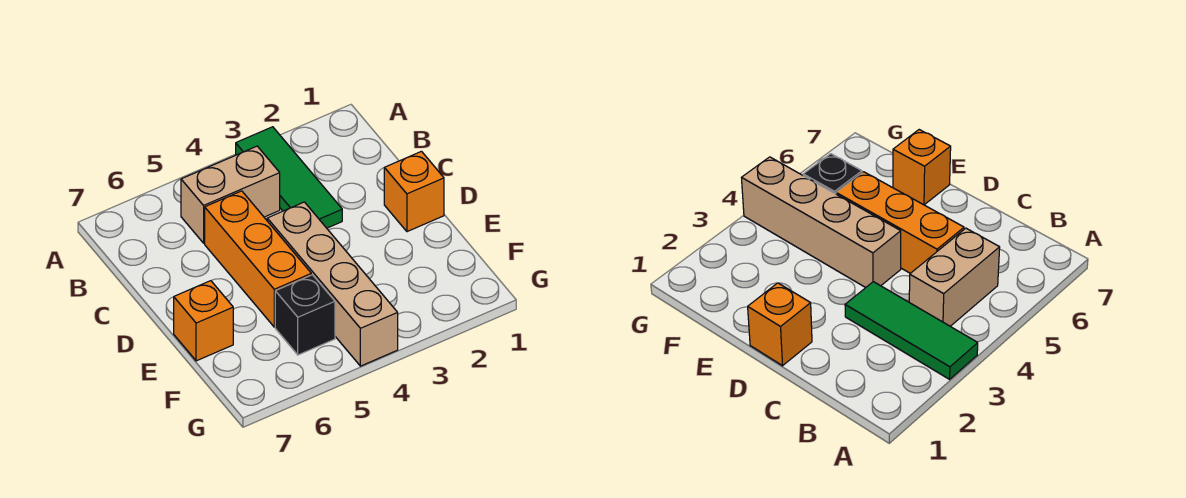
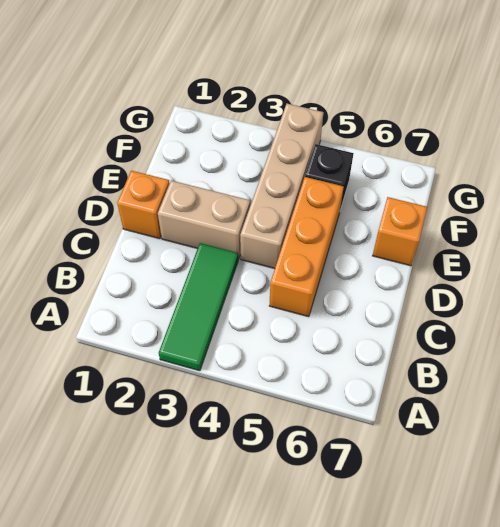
tan brick B4:B5 level 1 -> tan brick D2:D3 level 1

